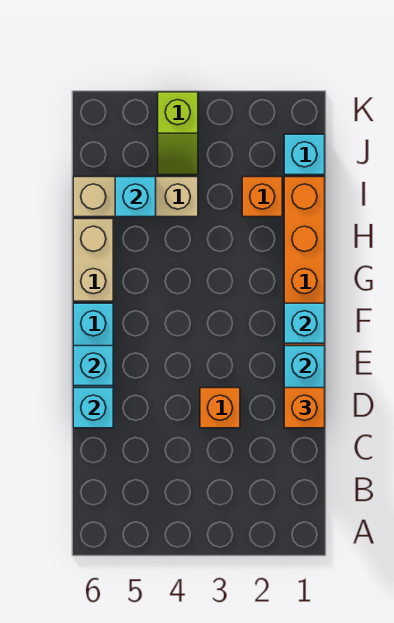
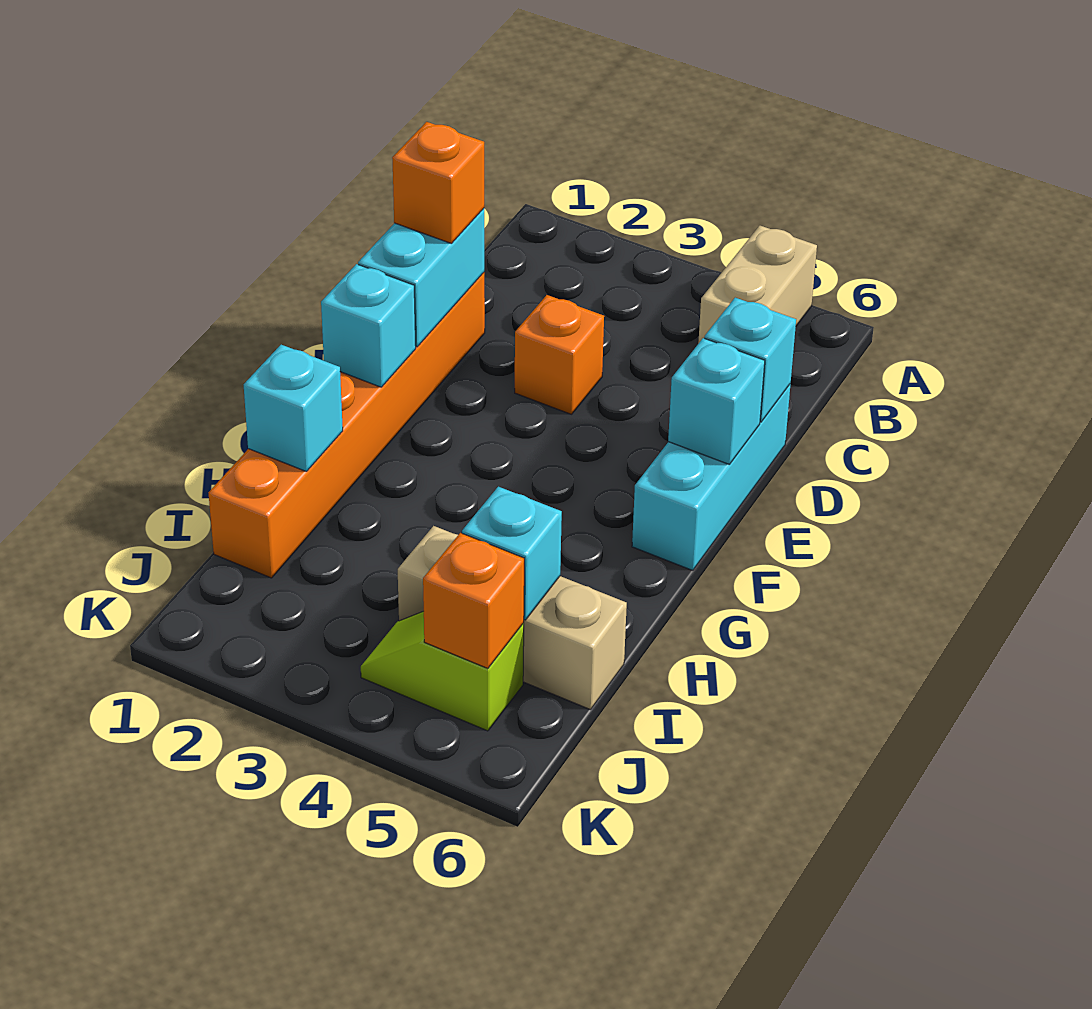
tan brick G6:H6 level 1 -> tan brick A5:B5 level 1
orange brick I2 level 1 -> orange brick J5 level 2
cyan brick J1 level 1 -> cyan brick H1 level 2
lime slope J4:K4 level 1 top K -> lime slope J4:J5 level 1 top 5

